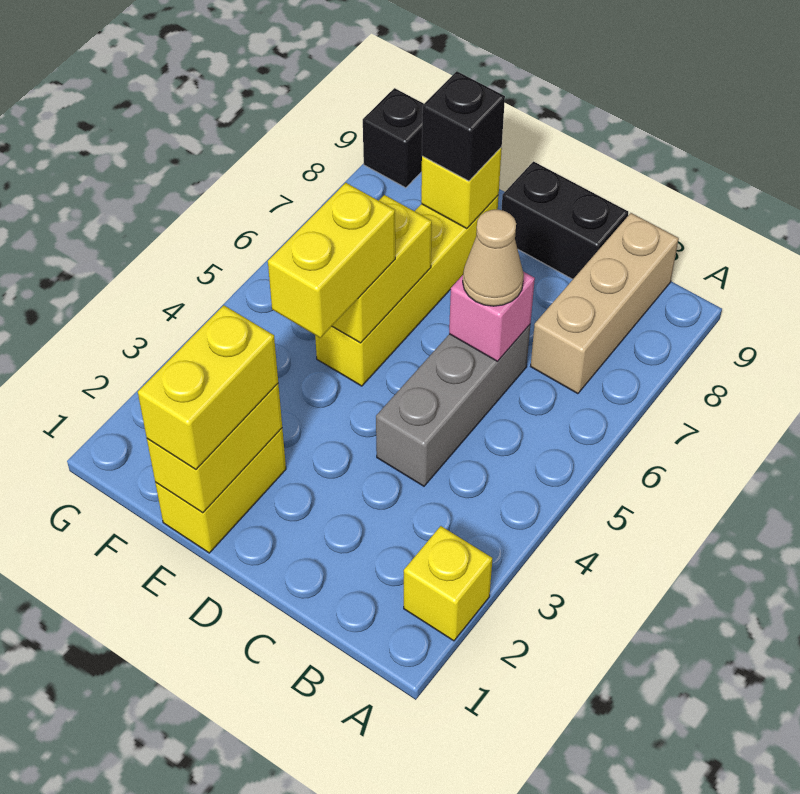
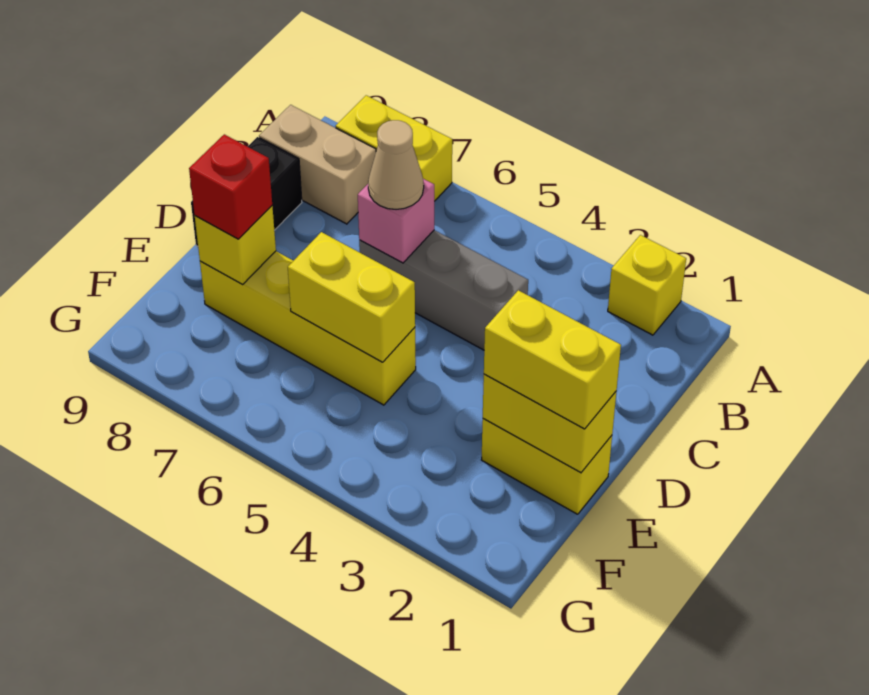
tan brick B7:B9 level 1 -> tan brick B8:B9 level 1
yellow brick E4:E5 level 3 -> yellow brick A7:A8 level 1
black brick E8 level 3 -> red brick E8 level 3
black brick G9 level 1 -> none

